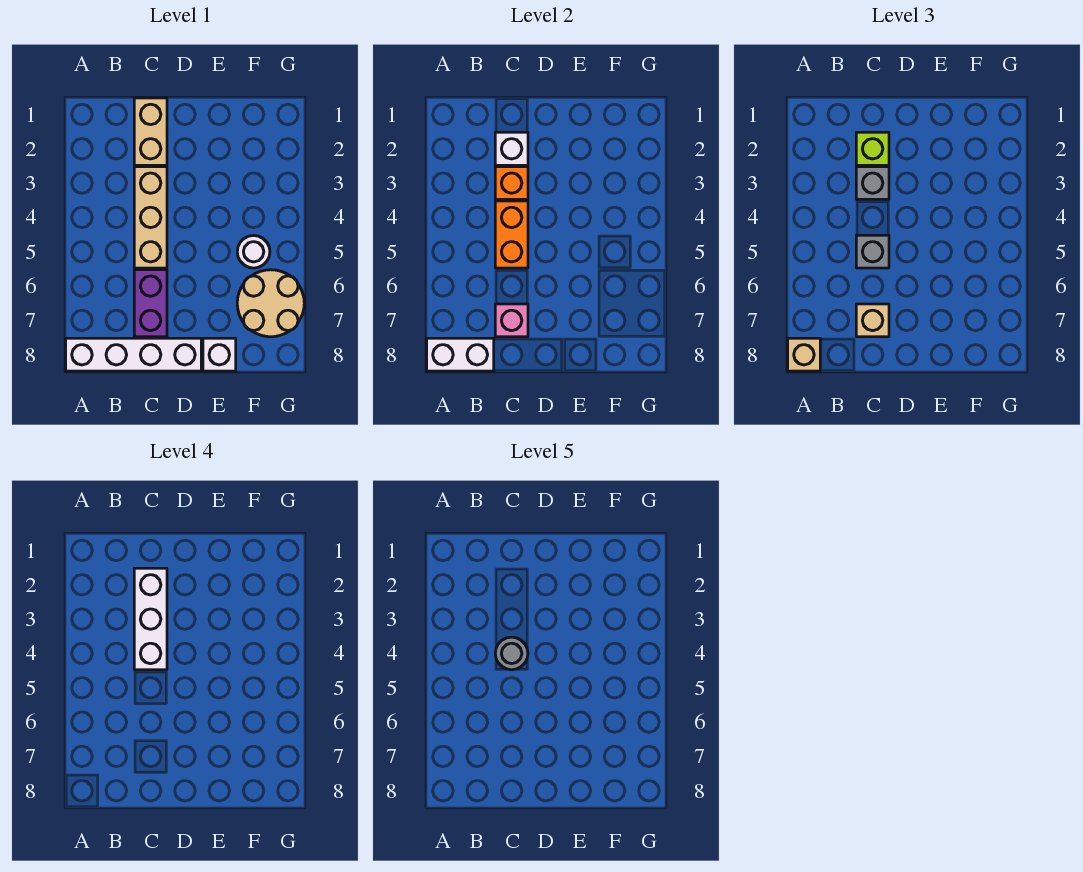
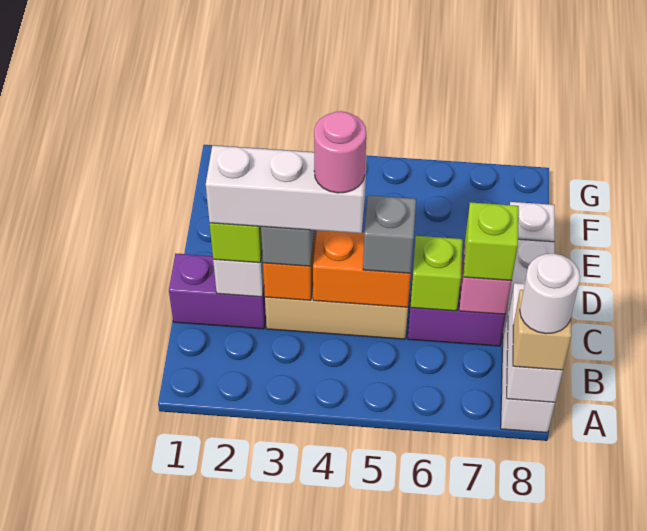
tan brick C1:C2 level 1 -> purple brick C1:C2 level 1
grey round brick C4 level 5 -> pink round brick C4 level 5
none -> lime brick C6 level 2
tan brick C7 level 3 -> lime brick C7 level 3
white round brick F5 level 1 -> white round brick A8 level 4
tan round brick F6:G7 level 1 -> none

